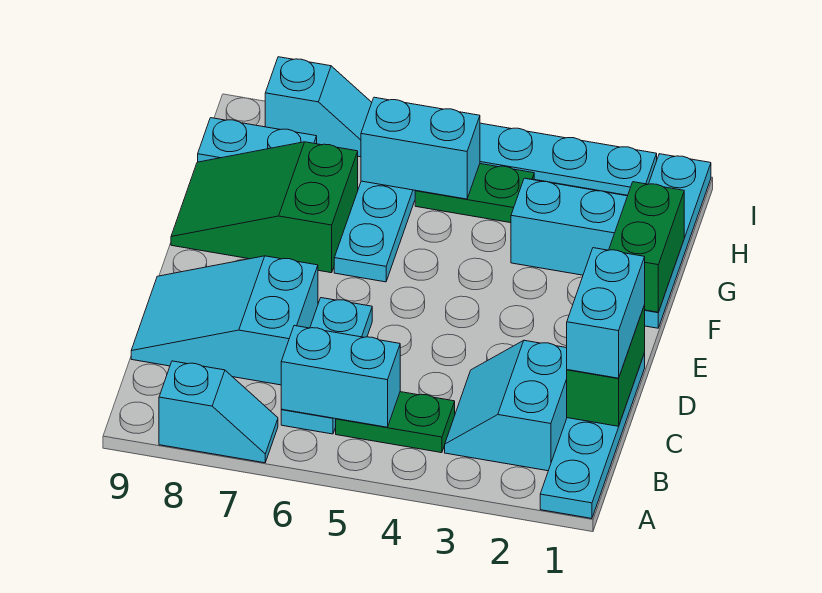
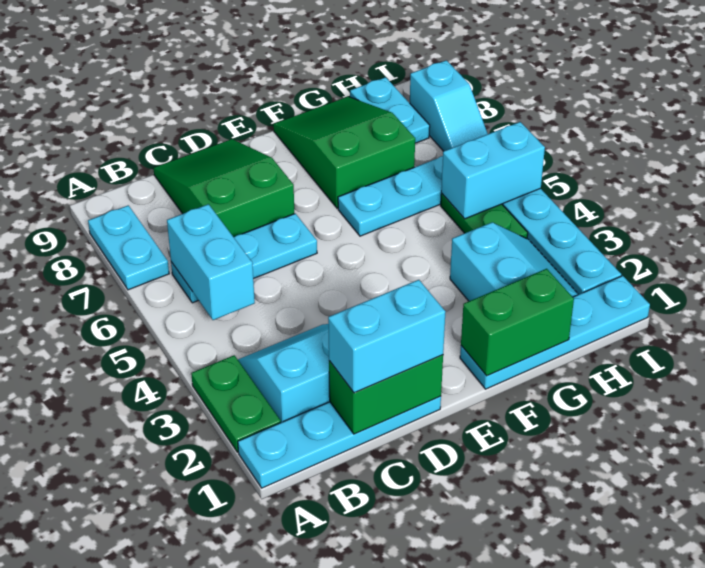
cyan slope A7:A8 level 1 top 8 -> cyan plate A7:A8 level 1
green plate B4:B5 level 1 -> green plate A2:A3 level 1
cyan slope C7:D9 level 1 top 7 -> green slope C7:D9 level 1 top 7
cyan brick H5:H6 level 2 -> cyan brick H5:I5 level 2

